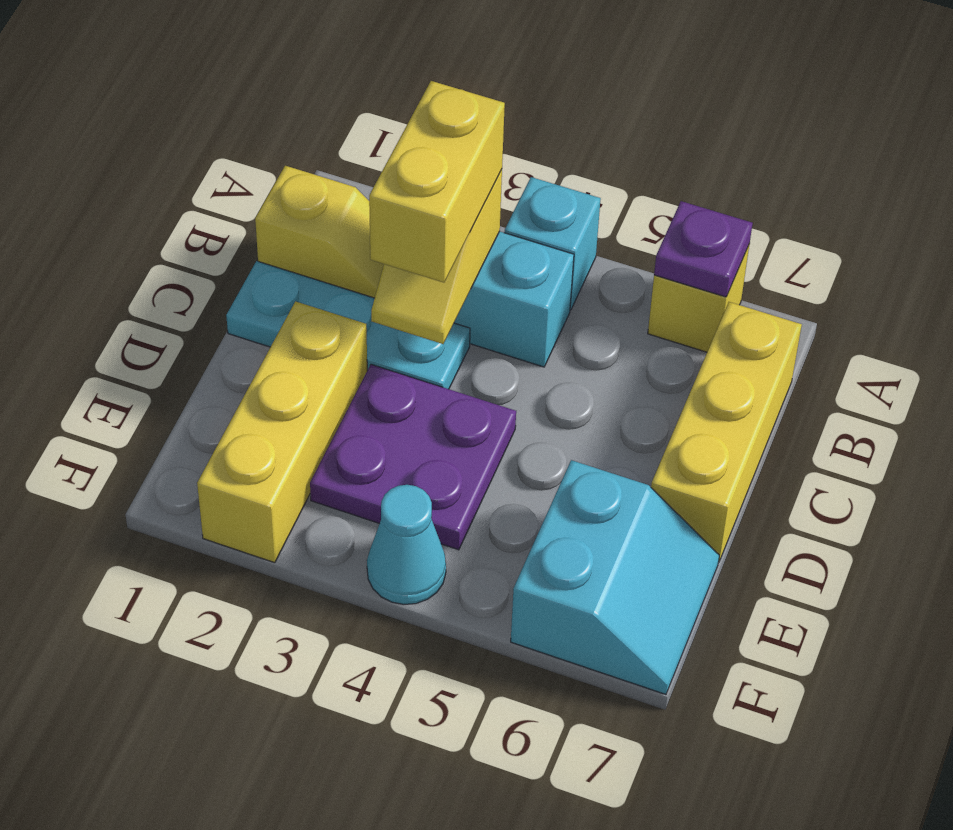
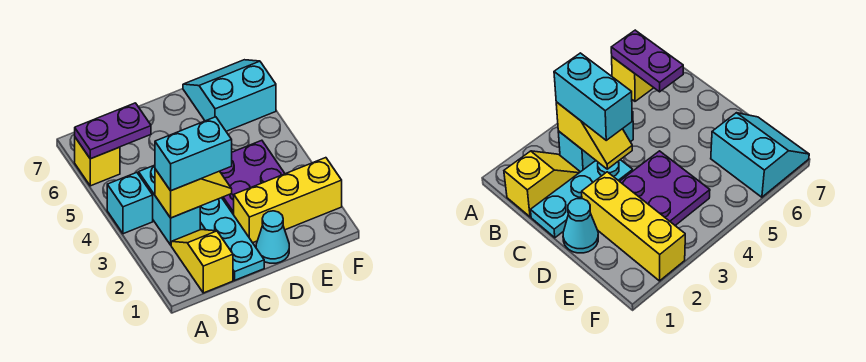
purple plate A6 level 2 -> purple plate A6:B6 level 2
yellow brick B3:C3 level 3 -> cyan brick B3:C3 level 3
yellow brick B7:D7 level 1 -> none
cyan cone F4 level 1 -> cyan cone D1 level 1

